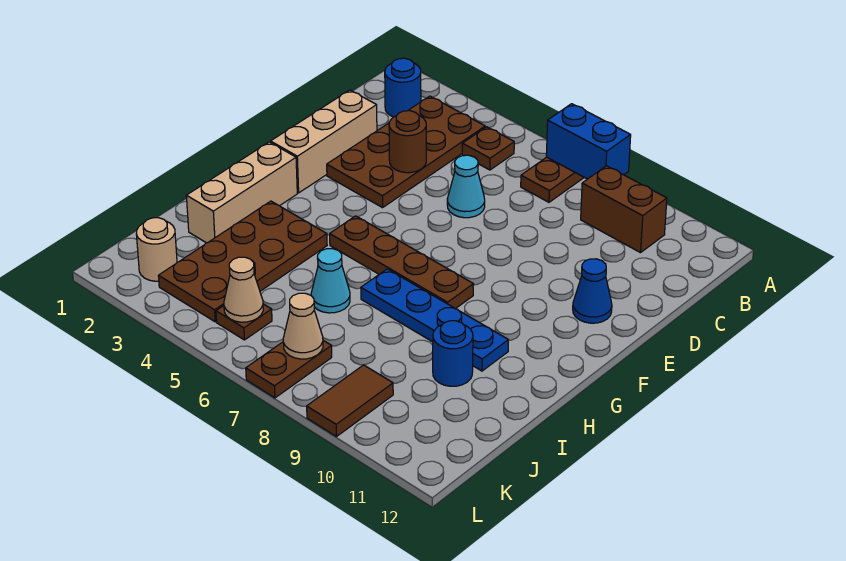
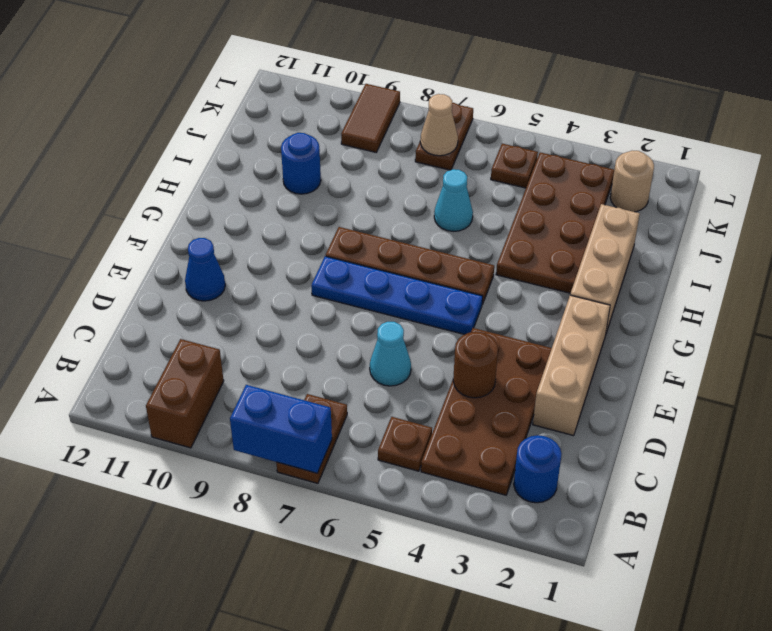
brown brick B9:B10 level 1 -> brown brick A10:B10 level 1
blue plate H7:H10 level 1 -> blue plate F5:F8 level 1
tan cone K5 level 2 -> none

